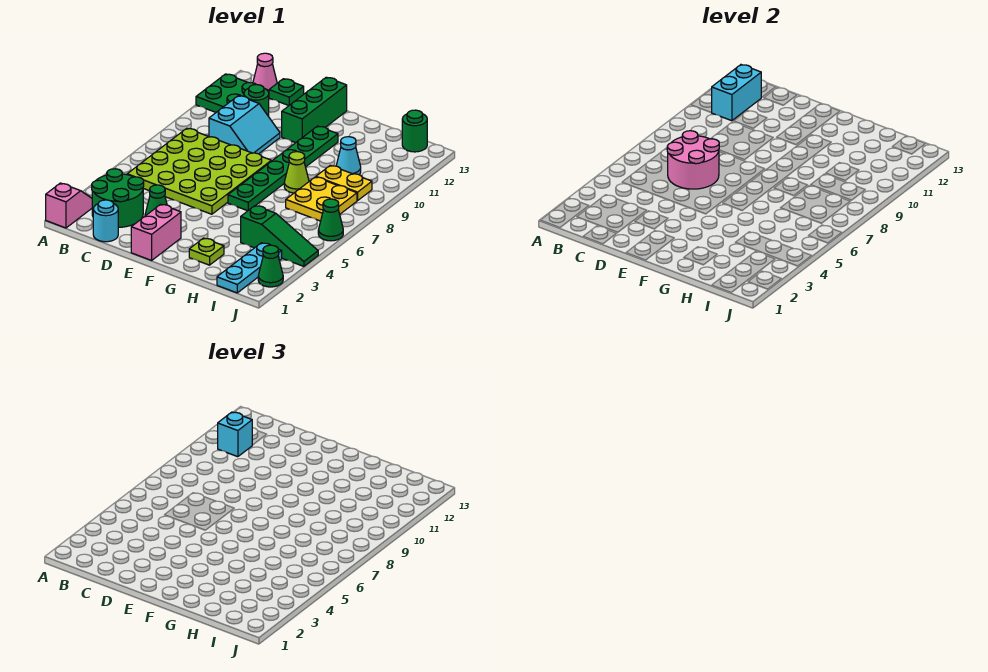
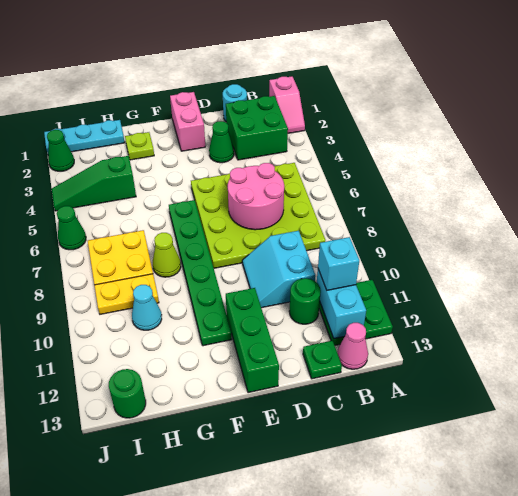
green round brick B2:C3 level 1 -> green brick B2:C3 level 1
cyan plate I1:I3 level 1 -> cyan plate H1:J1 level 1

